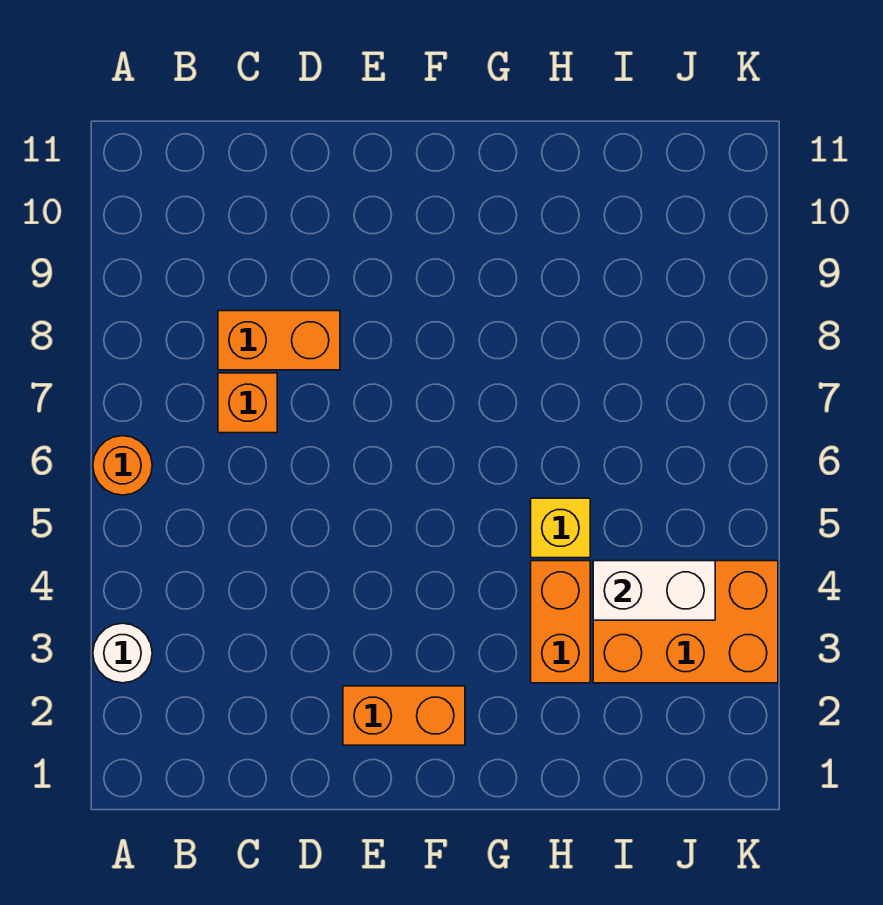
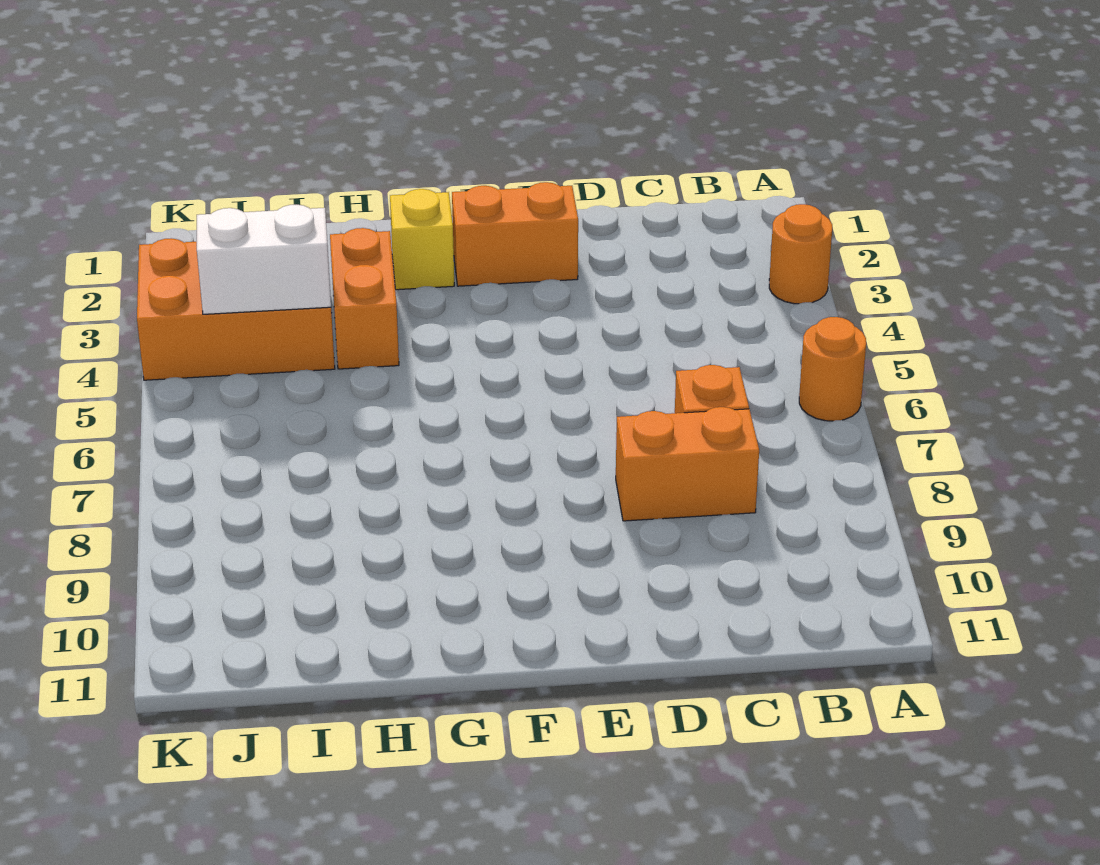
white round brick A3 level 1 -> orange round brick A3 level 1
yellow brick H5 level 1 -> yellow brick G2 level 1

